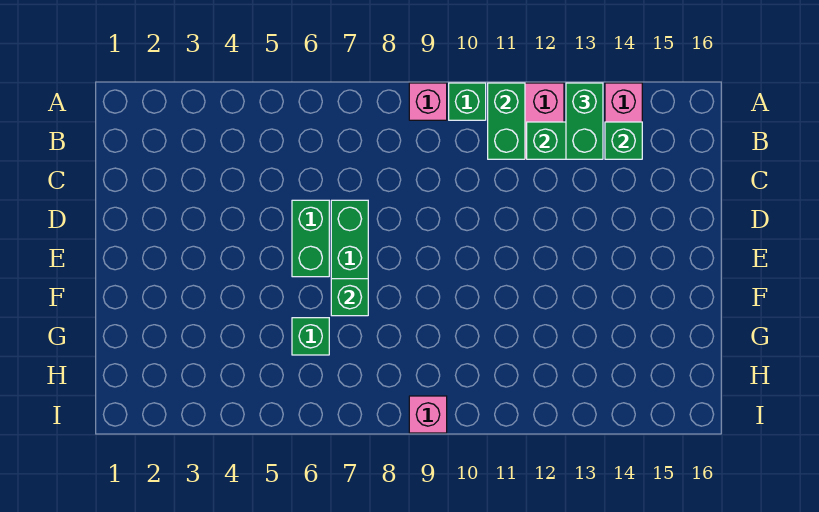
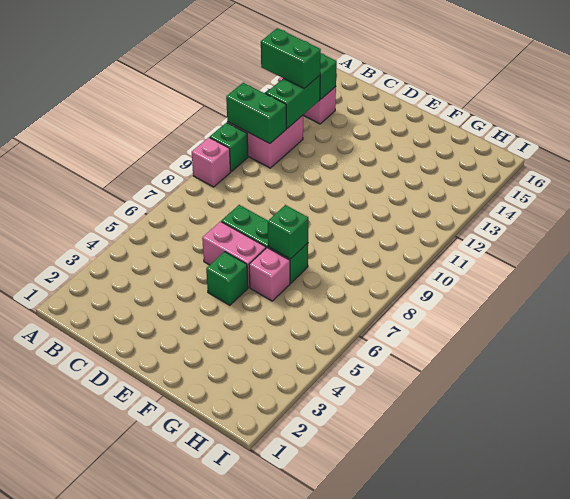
green brick D6:E6 level 1 -> pink brick D6:E6 level 1
green brick G6 level 1 -> green brick E5 level 1
pink brick I9 level 1 -> pink brick F6 level 1

